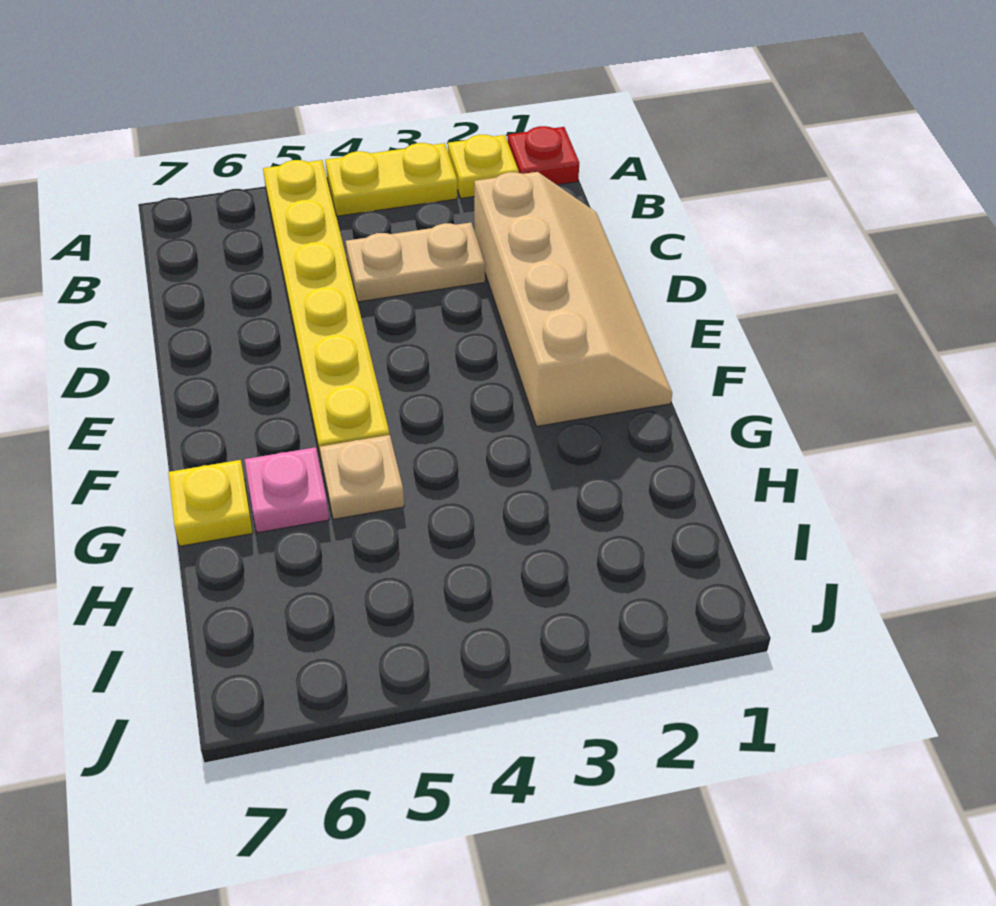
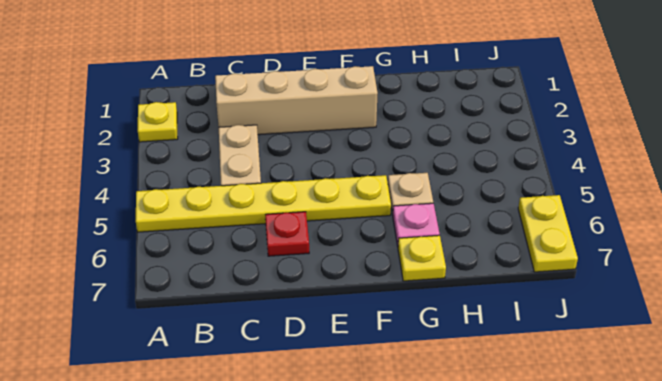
red plate A1 level 1 -> red plate D6 level 1
yellow plate A3:A4 level 1 -> yellow plate J6:J7 level 1

